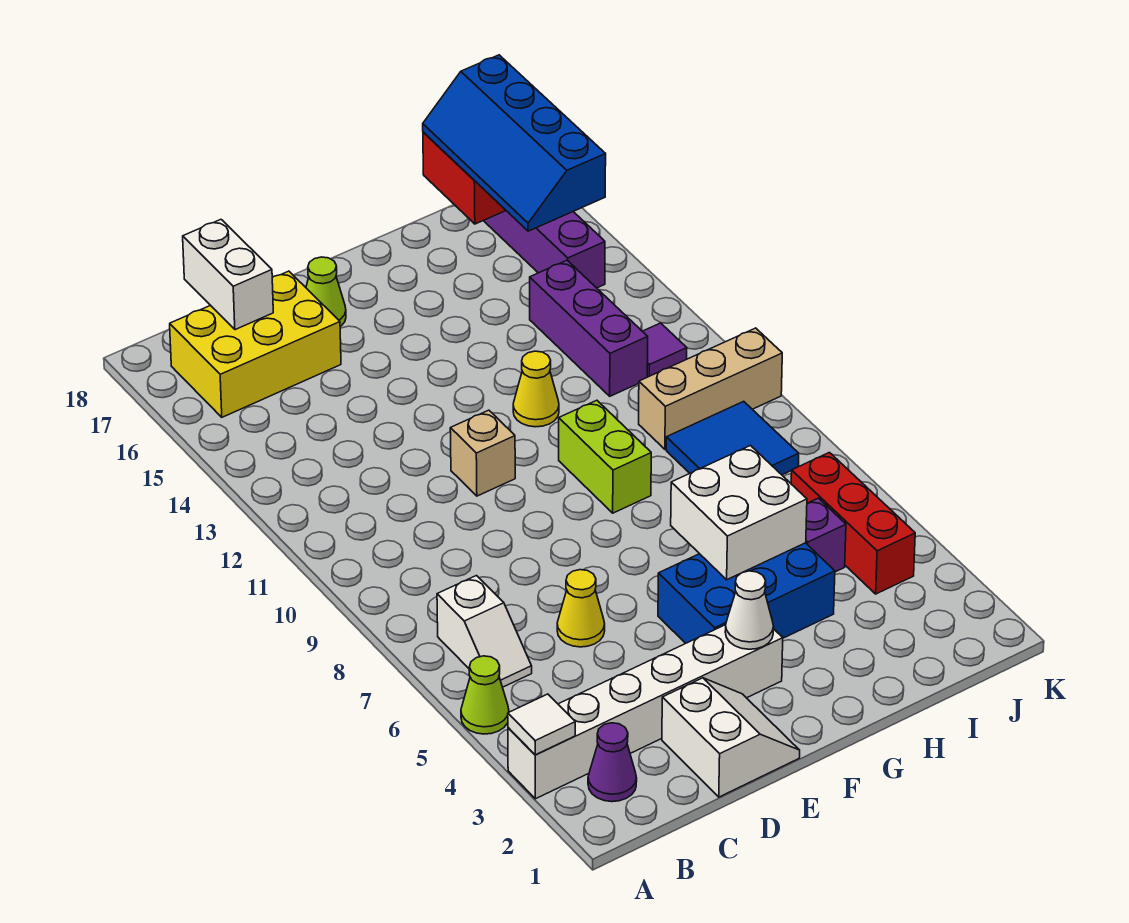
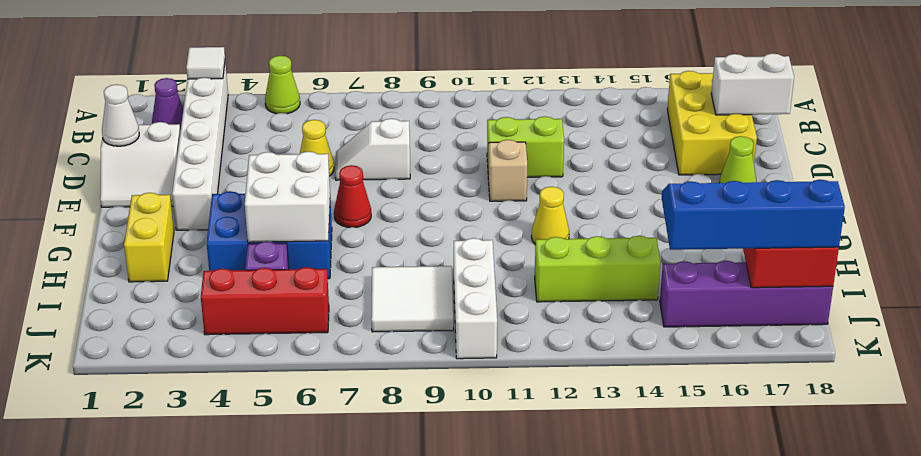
white slope B6:B7 level 1 top 7 -> white slope D7:D8 level 1 top 8
white cone F3 level 2 -> white cone D1 level 2
blue brick F4:H5 level 1 -> blue brick G4:H6 level 1
none -> red cone F7 level 1
none -> yellow brick G2:H2 level 1
lime brick G9:G10 level 1 -> lime brick D11:D12 level 1
blue tile I8:J9 level 1 -> white tile I8:J9 level 1
tan brick I10:K10 level 1 -> white brick I10:K10 level 1
purple brick I12:I14 level 1 -> lime brick I12:I14 level 1
purple tile J12 level 1 -> none

